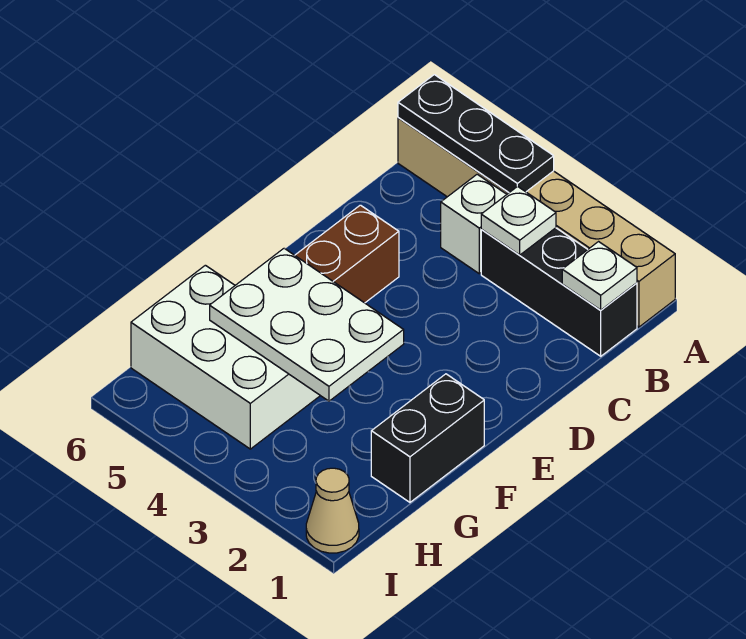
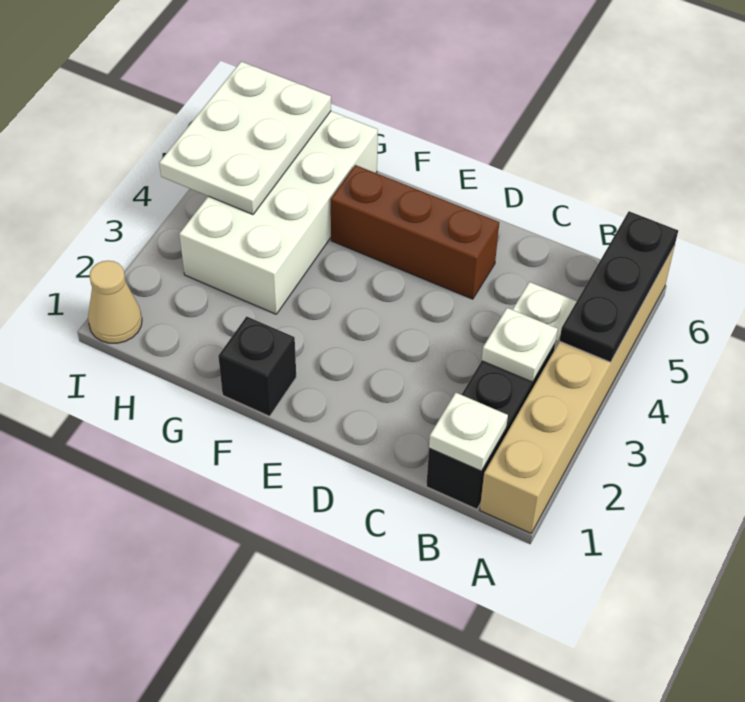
black brick F1:G1 level 1 -> black brick F1 level 1
white plate F3:G5 level 2 -> white plate H4:I6 level 2
white brick G4:H6 level 1 -> white brick G3:H6 level 1

